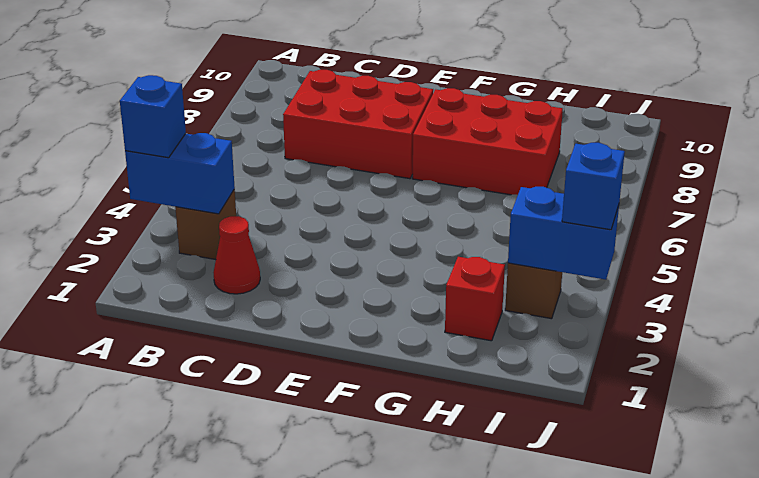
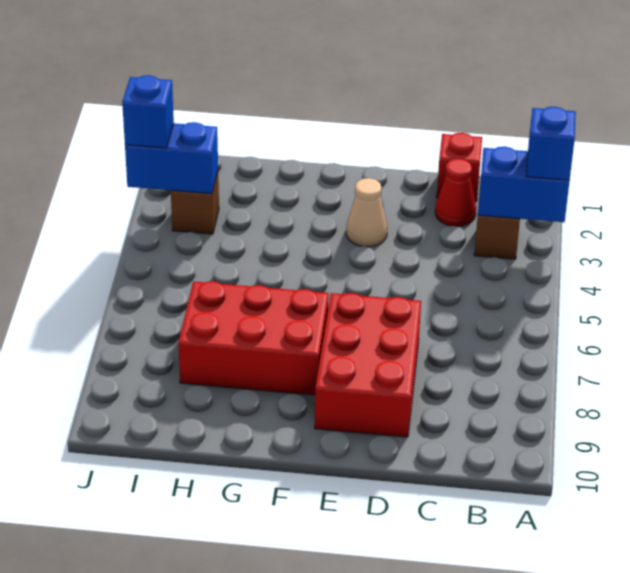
red brick C7:E8 level 1 -> red brick D7:E9 level 1
none -> tan cone E3 level 1
red brick H2 level 1 -> red brick C1 level 1

